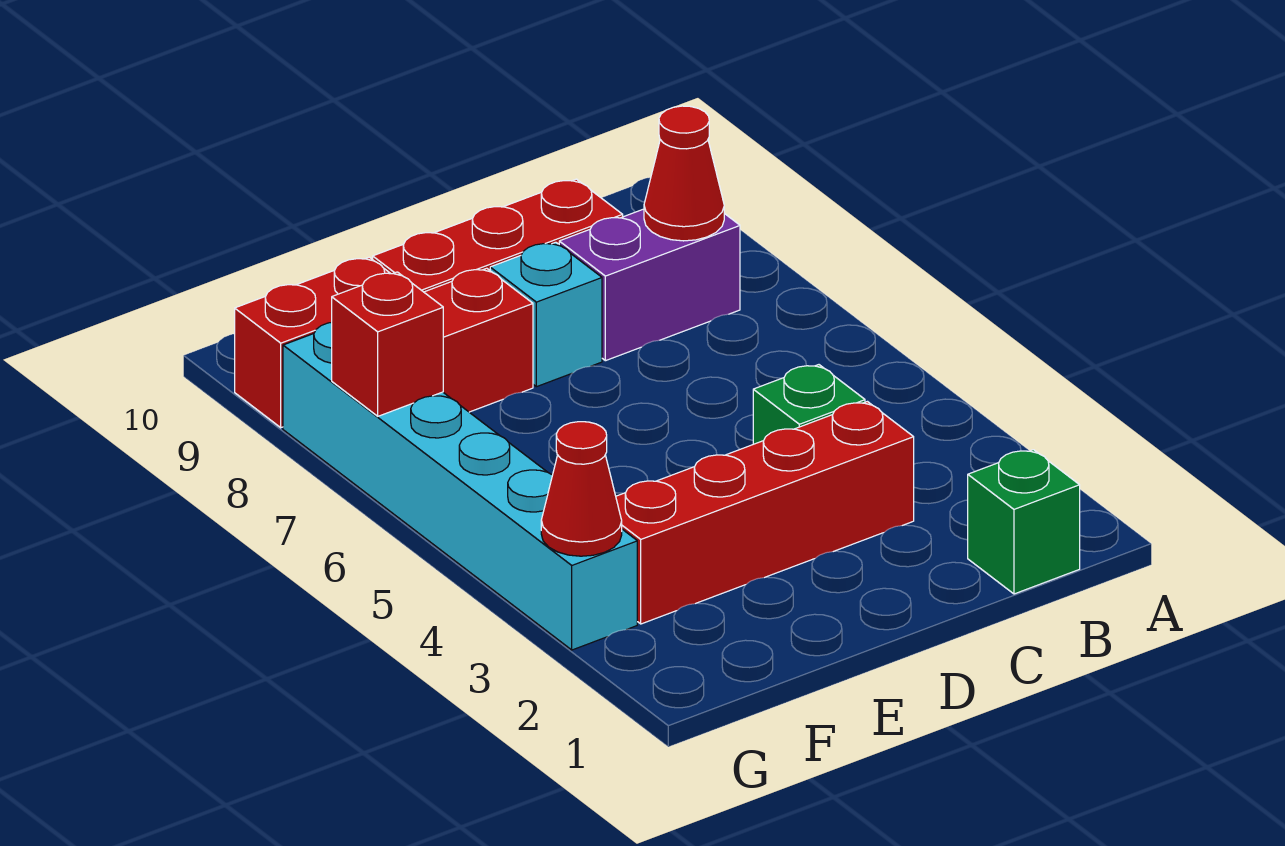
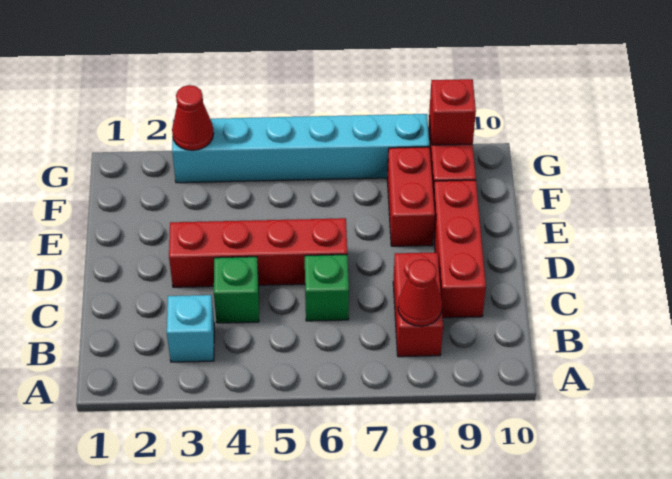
green brick B1 level 1 -> green brick C6 level 1
purple brick B8:C8 level 1 -> red brick B8:C8 level 1
red brick C3:F3 level 1 -> red brick D3:D6 level 1
cyan brick D8 level 1 -> cyan brick B3 level 1
red brick G7 level 2 -> red brick G9 level 2

